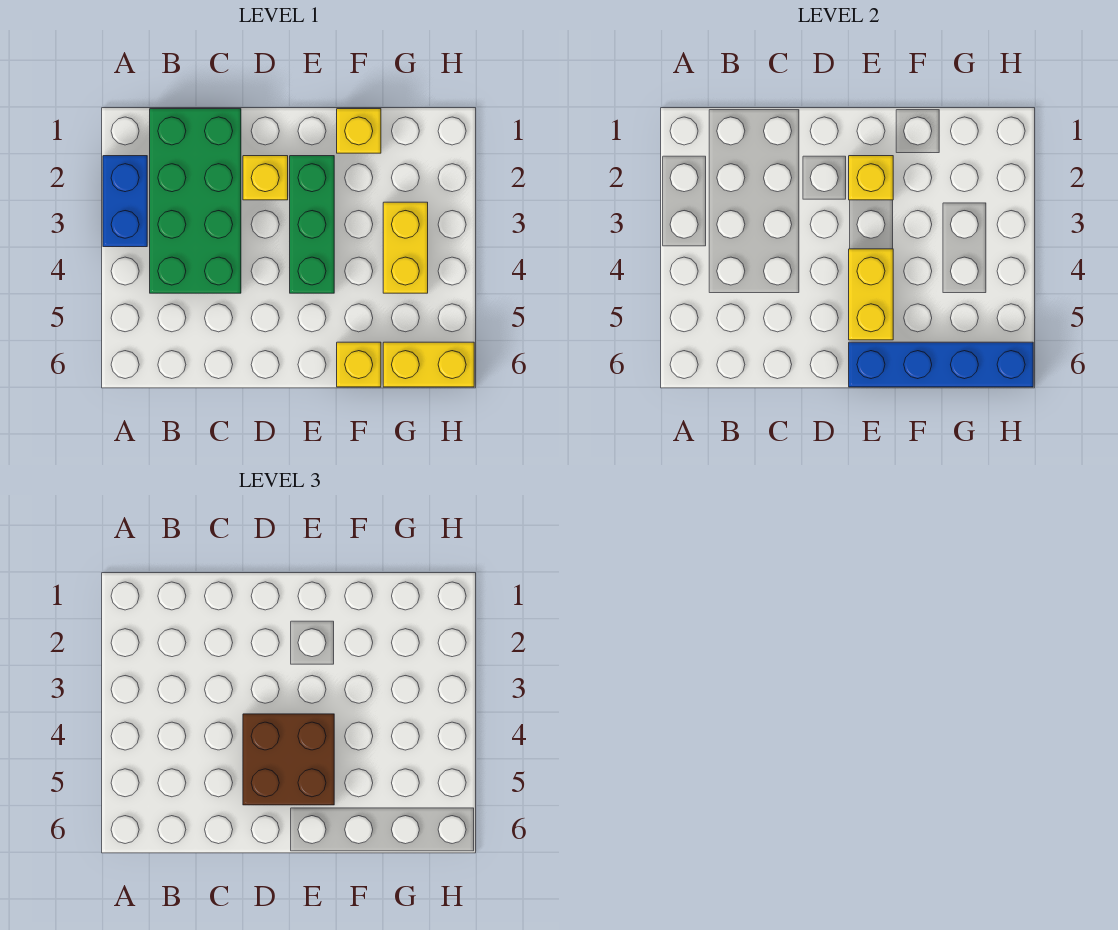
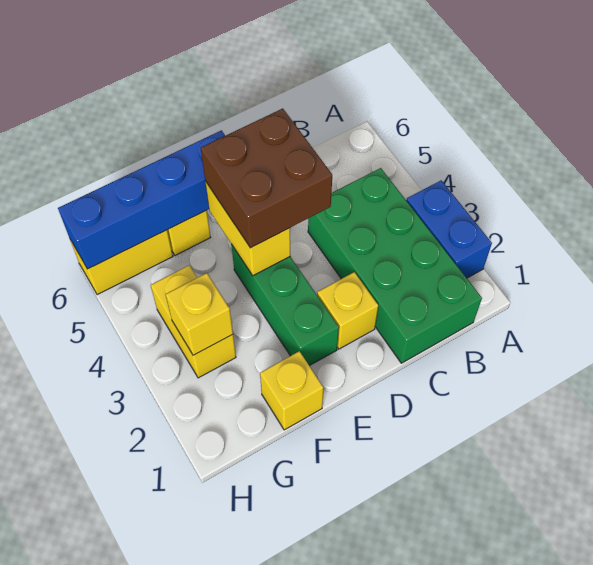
yellow brick E2 level 2 -> yellow brick G3 level 2

